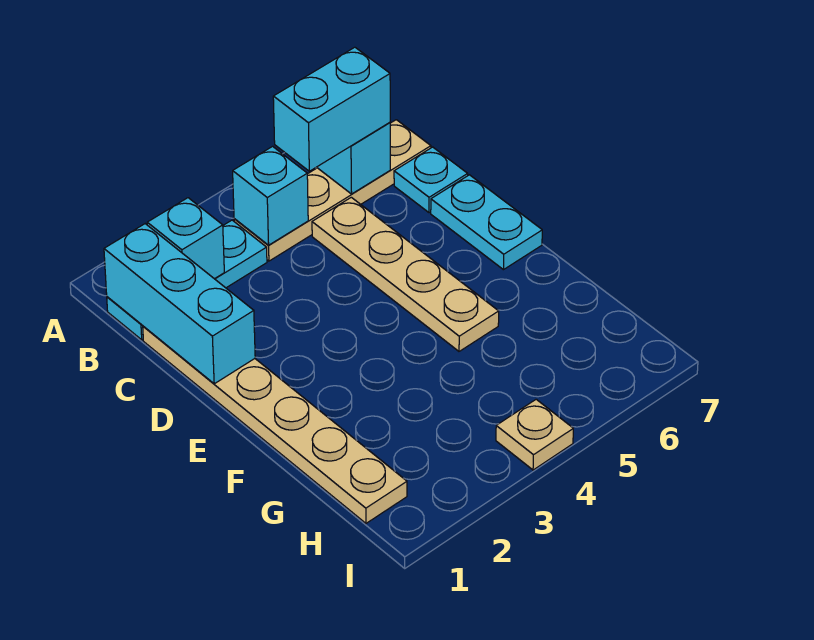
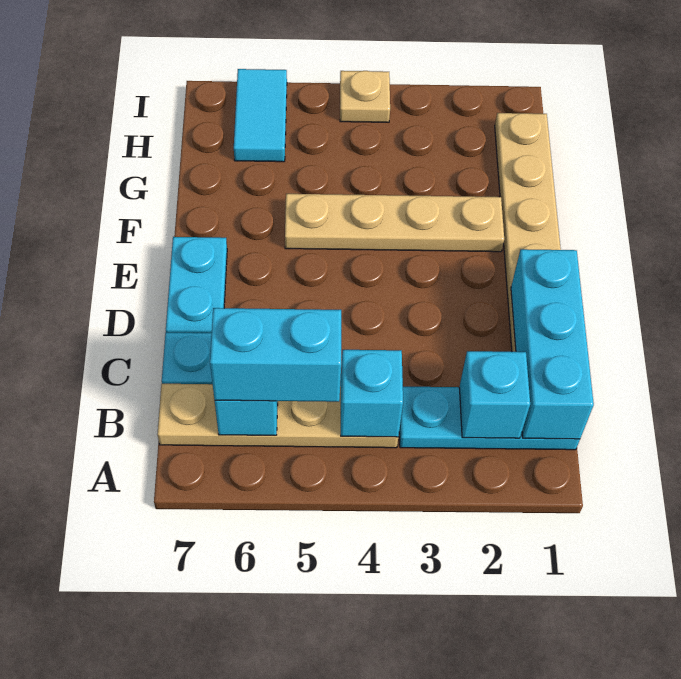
tan plate C5:F5 level 1 -> tan plate F2:F5 level 1
none -> cyan tile H6:I6 level 1

